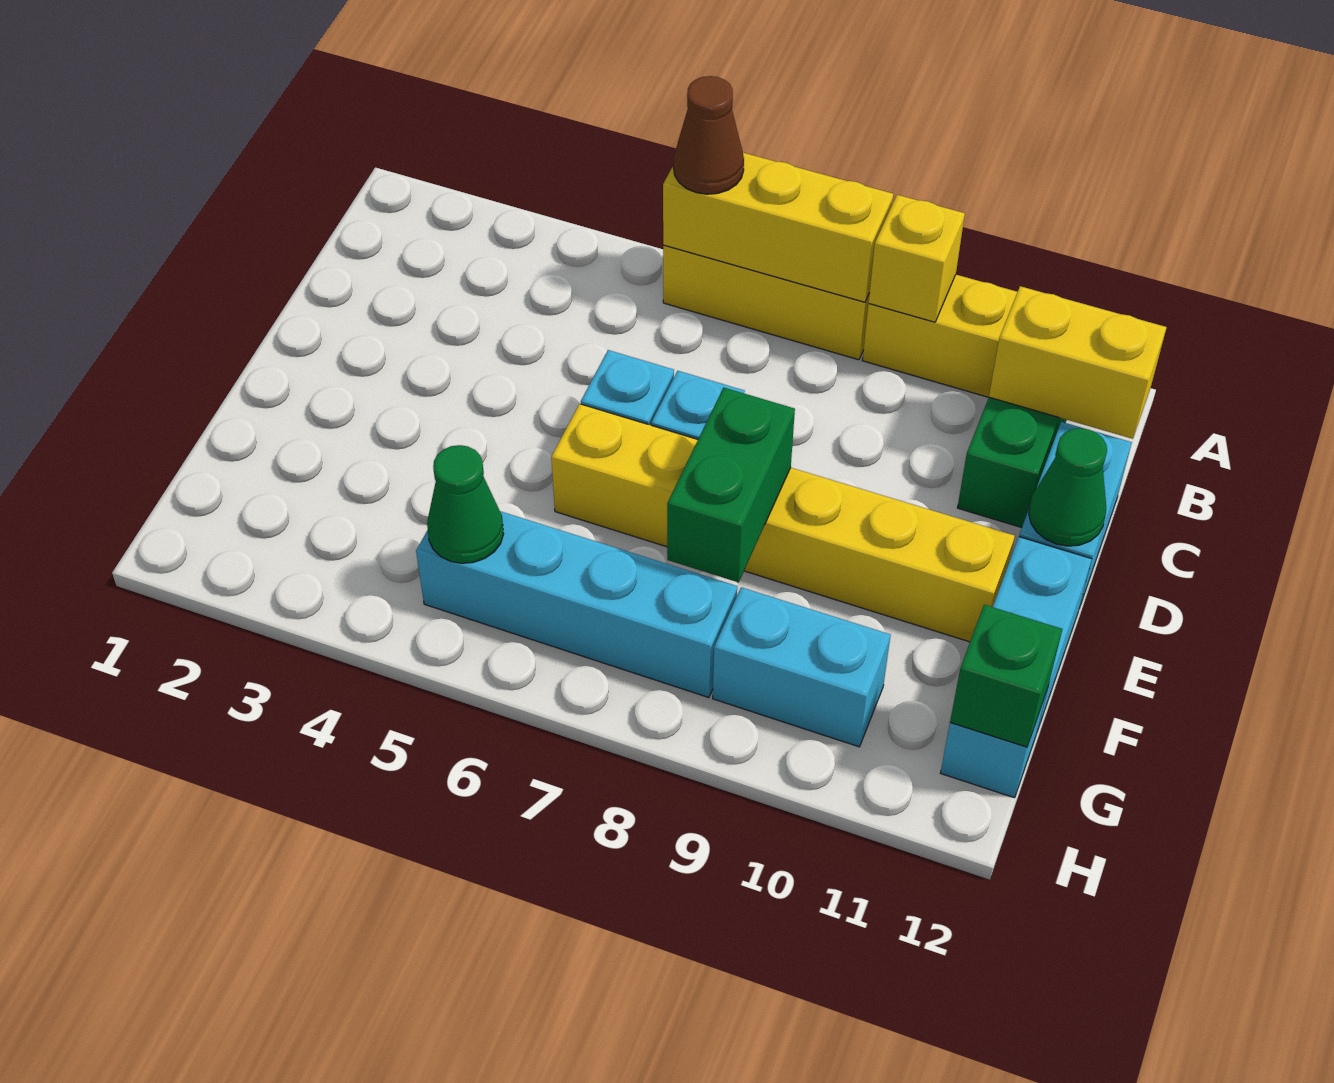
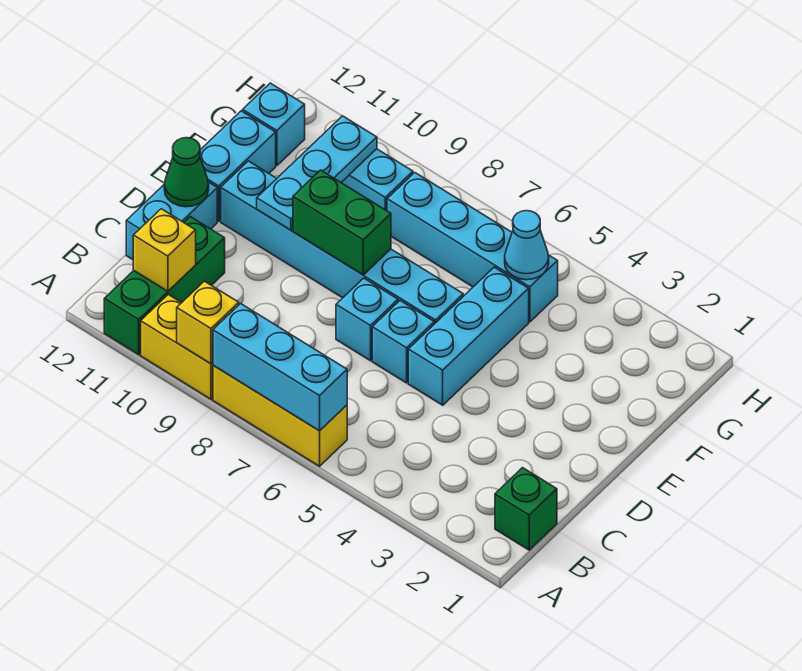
yellow brick A6:A8 level 2 -> cyan brick A6:A8 level 2
brown cone A6 level 3 -> none
yellow brick B11:B12 level 2 -> yellow brick B11 level 2
none -> cyan brick D5:F5 level 1
yellow brick E6:E11 level 1 -> cyan brick E6:E11 level 1
green brick E8:F8 level 2 -> green brick E8:E9 level 2
none -> cyan plate E10:G10 level 2
green cone G5 level 2 -> cyan cone G5 level 2
green brick G12 level 2 -> green brick B1 level 1

